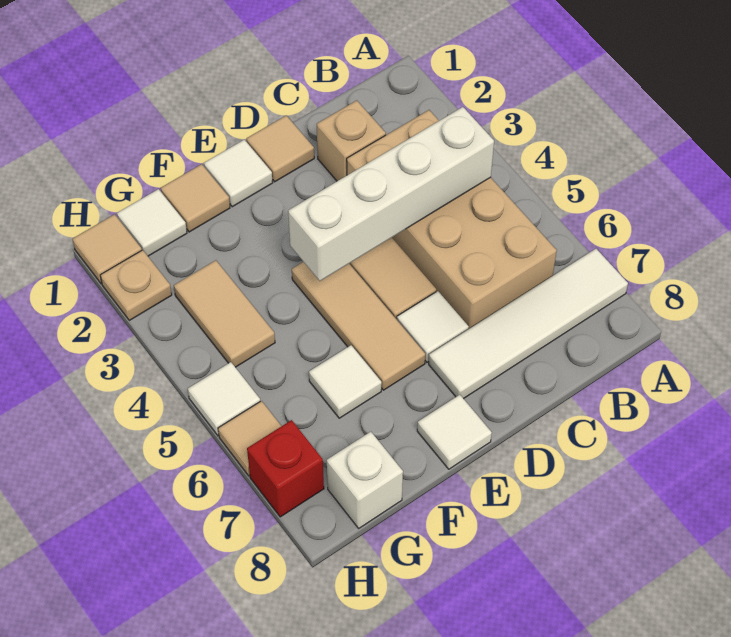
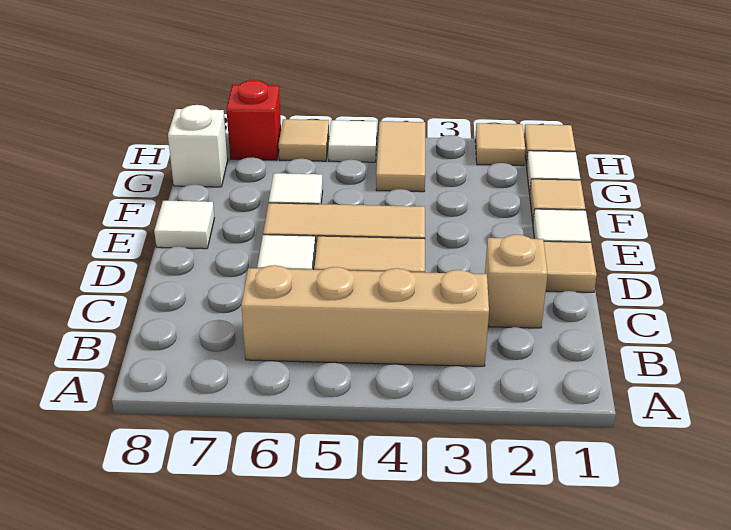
white tile A7:D7 level 1 -> none
tan brick B3:C6 level 1 -> tan brick B3:B6 level 1
white brick B4:E4 level 2 -> none
tan tile G3:G4 level 1 -> tan tile G4:H4 level 1
tan plate H2 level 1 -> tan tile H2 level 1

